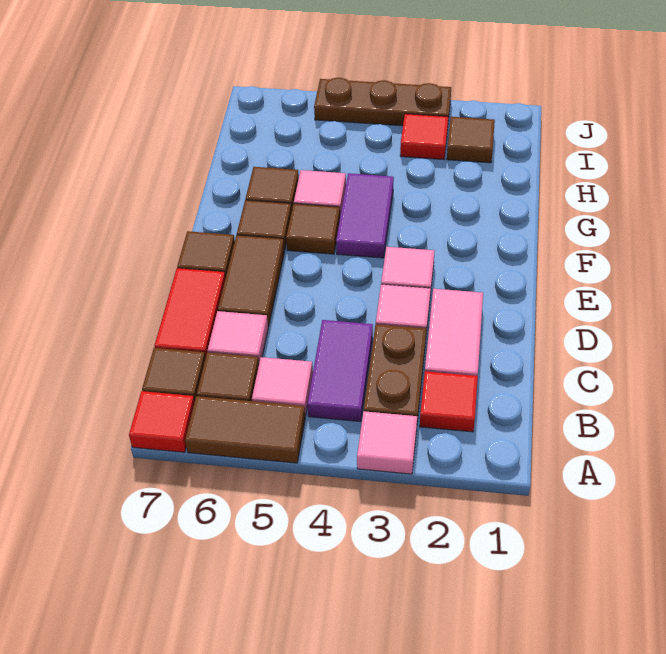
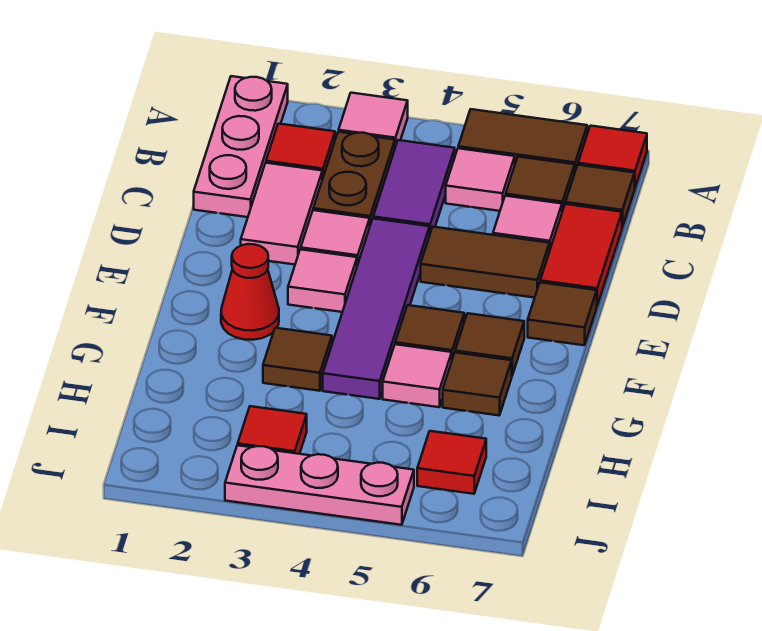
none -> pink plate A1:C1 level 1
brown tile D6:E6 level 1 -> brown tile D5:D6 level 1
none -> red cone F2 level 1
purple tile F4:G4 level 1 -> purple tile D4:G4 level 1
brown tile I2 level 1 -> brown tile G3 level 1
none -> red tile I6 level 1
brown plate J3:J5 level 1 -> pink plate J3:J5 level 1

